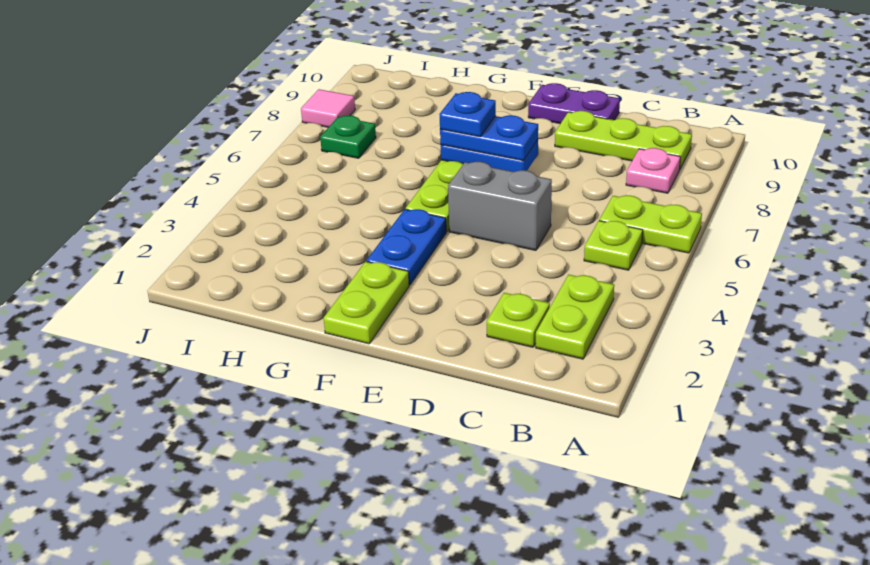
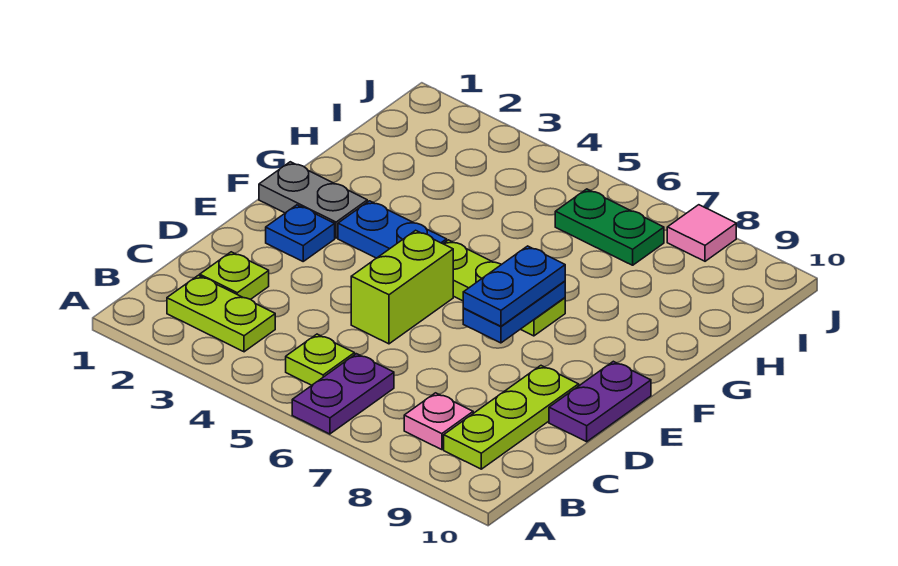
lime plate A6:B6 level 1 -> purple plate A6:B6 level 1
grey brick D5:E5 level 1 -> lime brick D5:E5 level 1
lime plate F1:F2 level 1 -> grey plate F1:F2 level 1
blue plate F7 level 4 -> blue plate E2 level 1
green plate I7 level 1 -> green plate I6:I7 level 1

